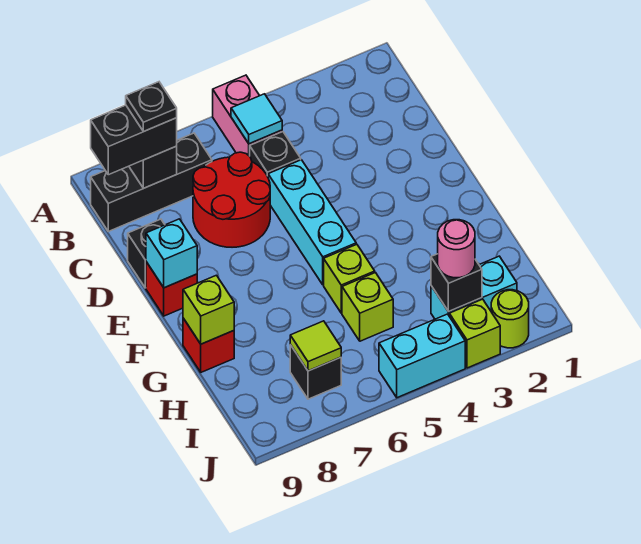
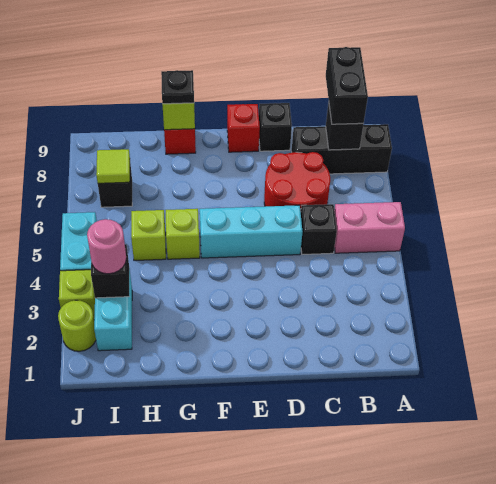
cyan tile B5 level 2 -> none
black brick B7:B9 level 1 -> black brick A8:C8 level 1
black plate B8 level 4 -> black plate G9 level 3
cyan brick E9 level 2 -> none

